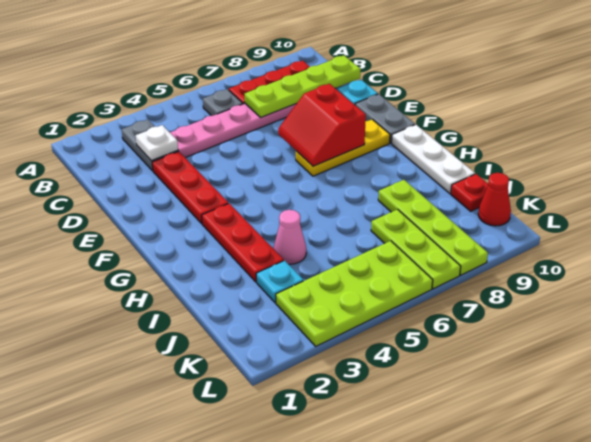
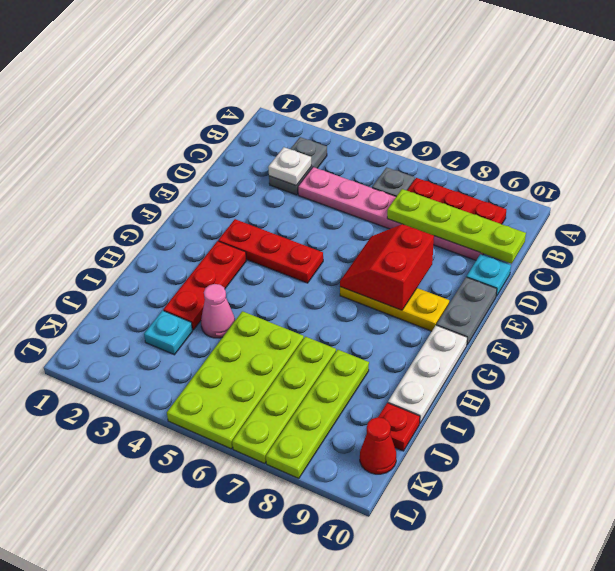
red plate D3:F3 level 1 -> red plate F3:F5 level 1
lime plate J7:L7 level 1 -> lime plate I7:L7 level 1
lime plate K3:L6 level 1 -> lime plate I5:L6 level 1

